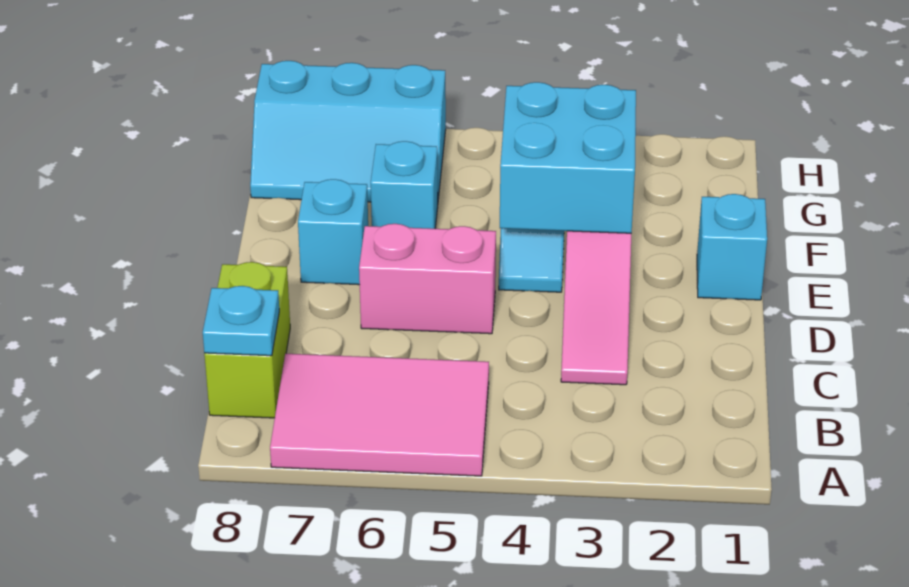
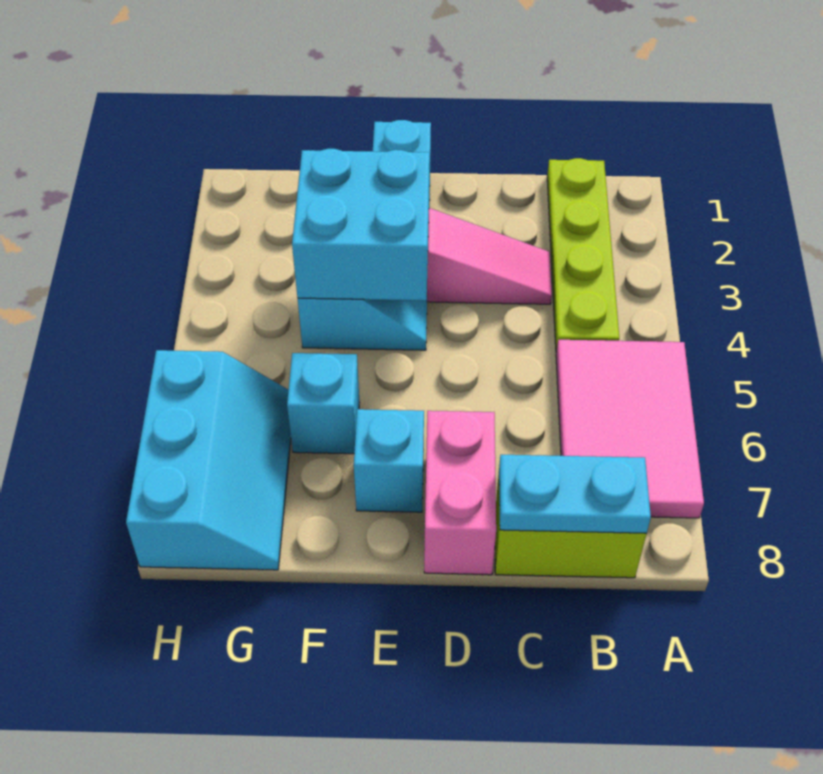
none -> lime plate B1:B4 level 1
cyan plate B8 level 2 -> cyan plate B8:C8 level 2
pink brick D5:D6 level 1 -> pink brick D7:D8 level 1

